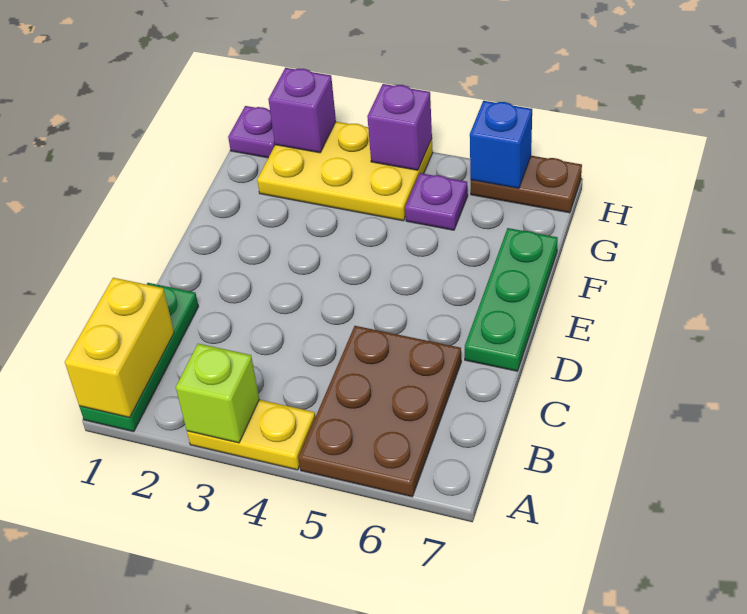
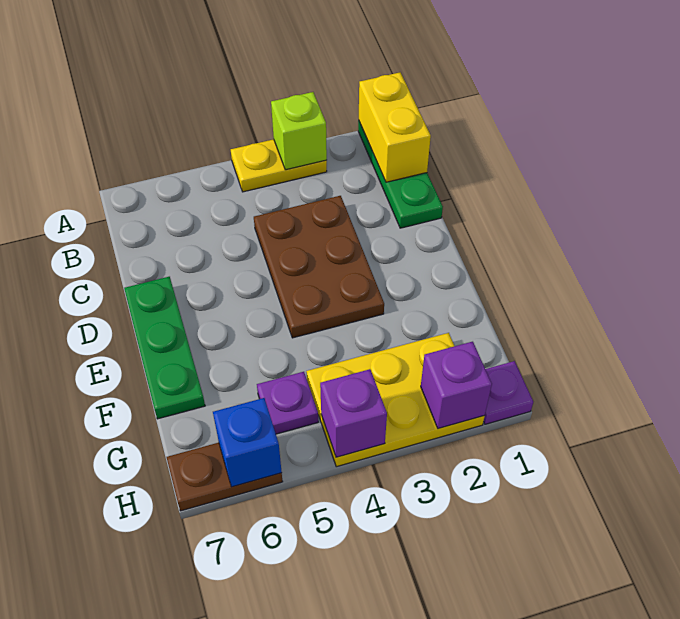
brown plate A5:C6 level 1 -> brown plate C3:E4 level 1

